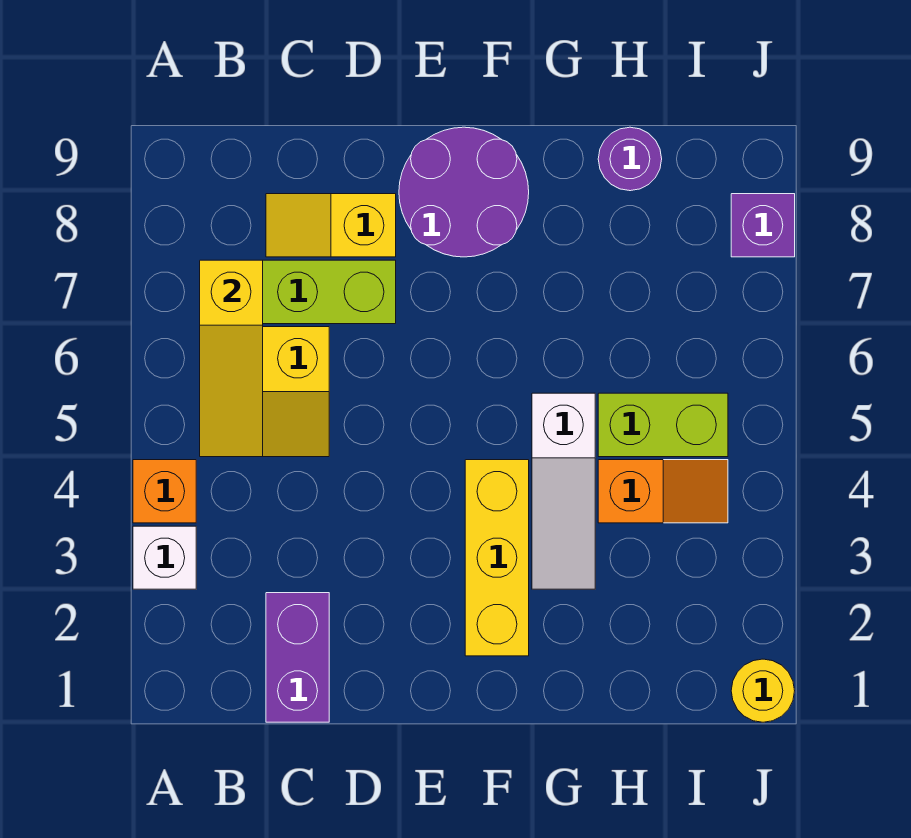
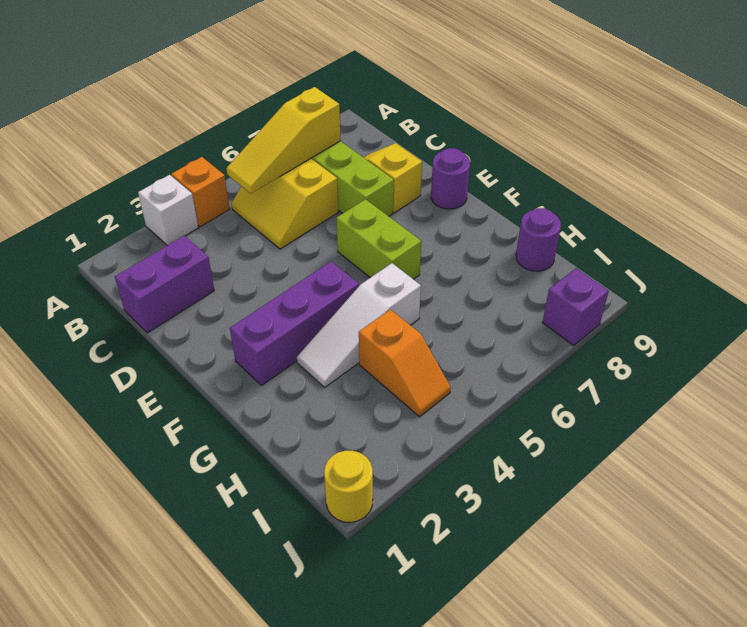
purple round brick E8:F9 level 1 -> purple round brick E9 level 1
yellow brick F2:F4 level 1 -> purple brick F2:F4 level 1
lime brick H5:I5 level 1 -> lime brick E6:F6 level 1

